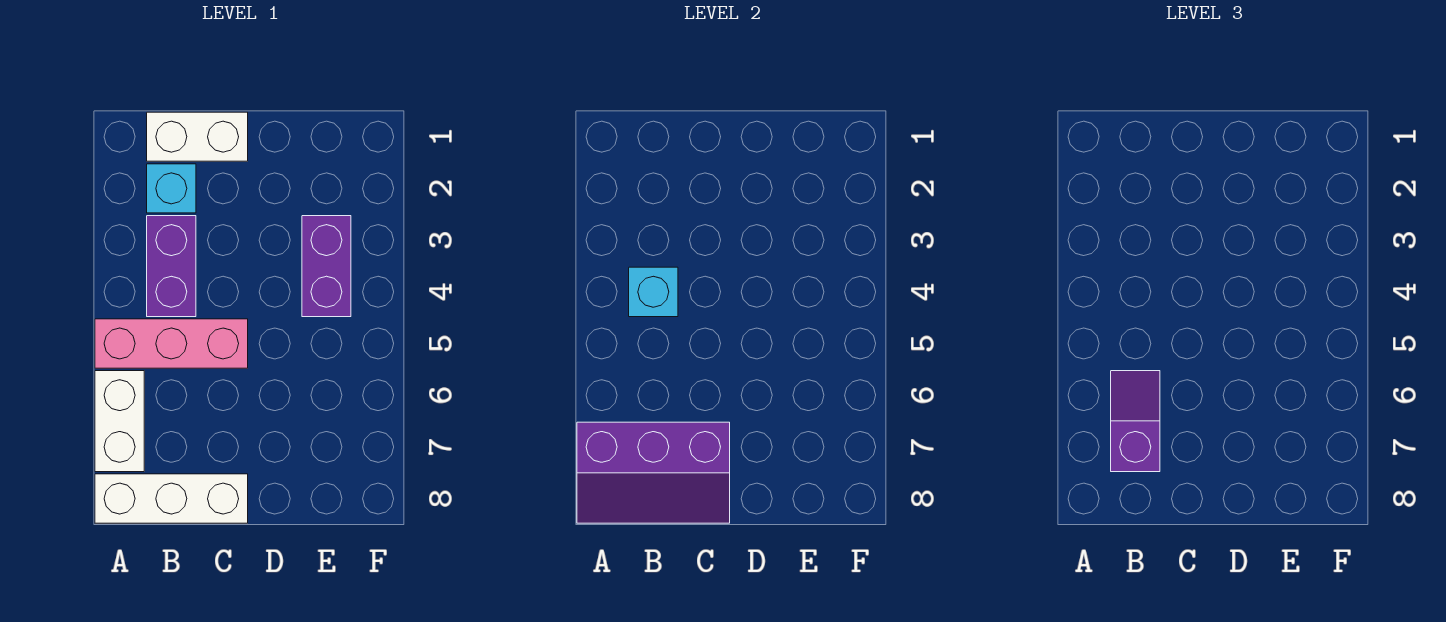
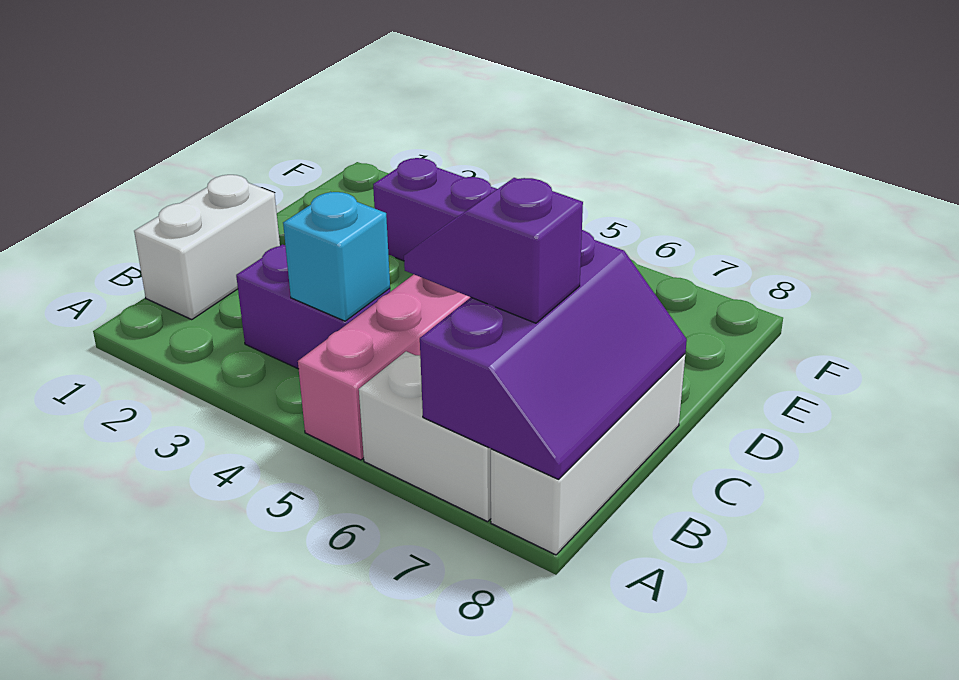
cyan brick B2 level 1 -> none

